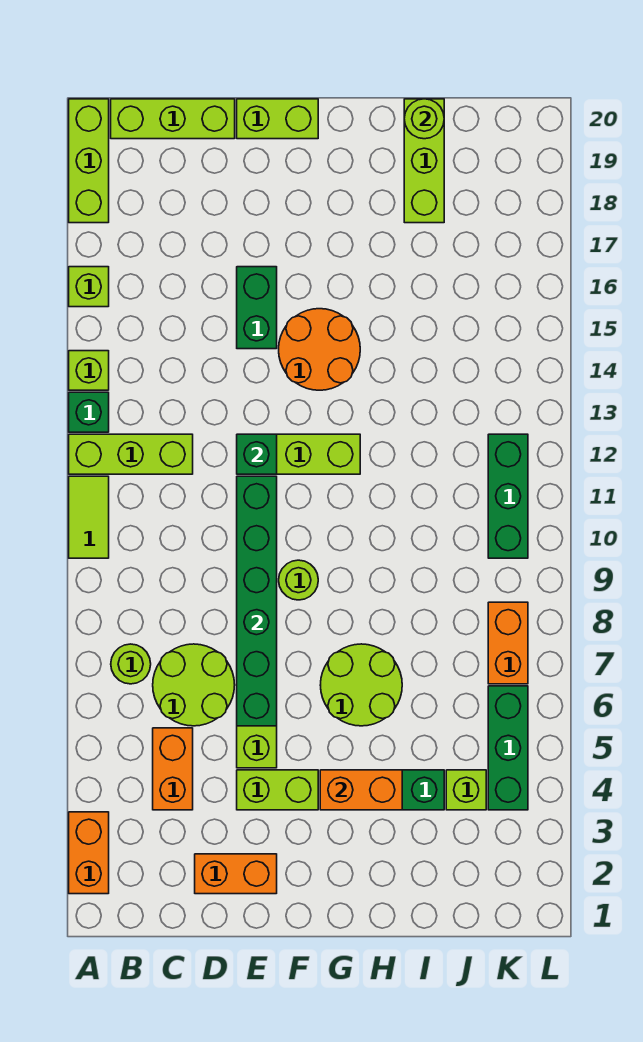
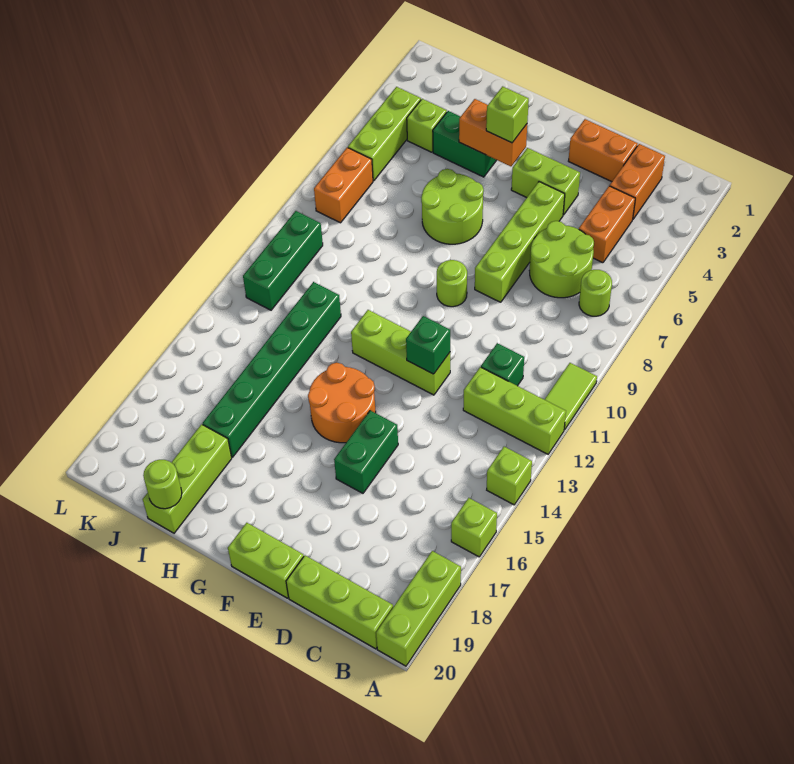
orange brick A2:A3 level 1 -> orange brick C2:C3 level 1
green brick A13 level 1 -> green brick C11 level 1
green brick E6:E11 level 2 -> green brick I12:I17 level 1
none -> lime brick G4 level 3
green brick K4:K6 level 1 -> lime brick K4:K6 level 1

